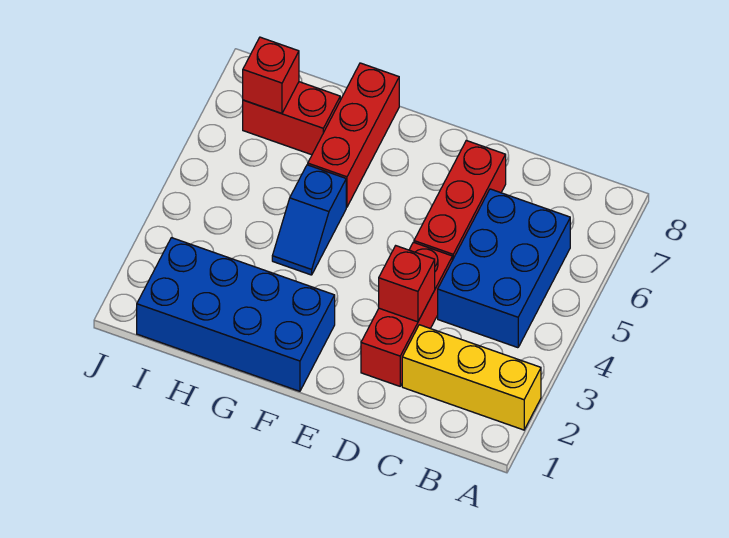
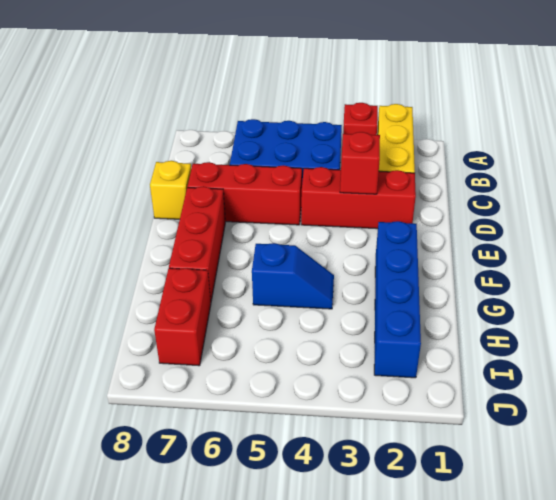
none -> yellow brick D8 level 1
blue brick F1:I2 level 1 -> blue brick F2:I2 level 1
red brick G6:G8 level 1 -> red brick E7:G7 level 1
red brick I7 level 2 -> red brick A3 level 1

